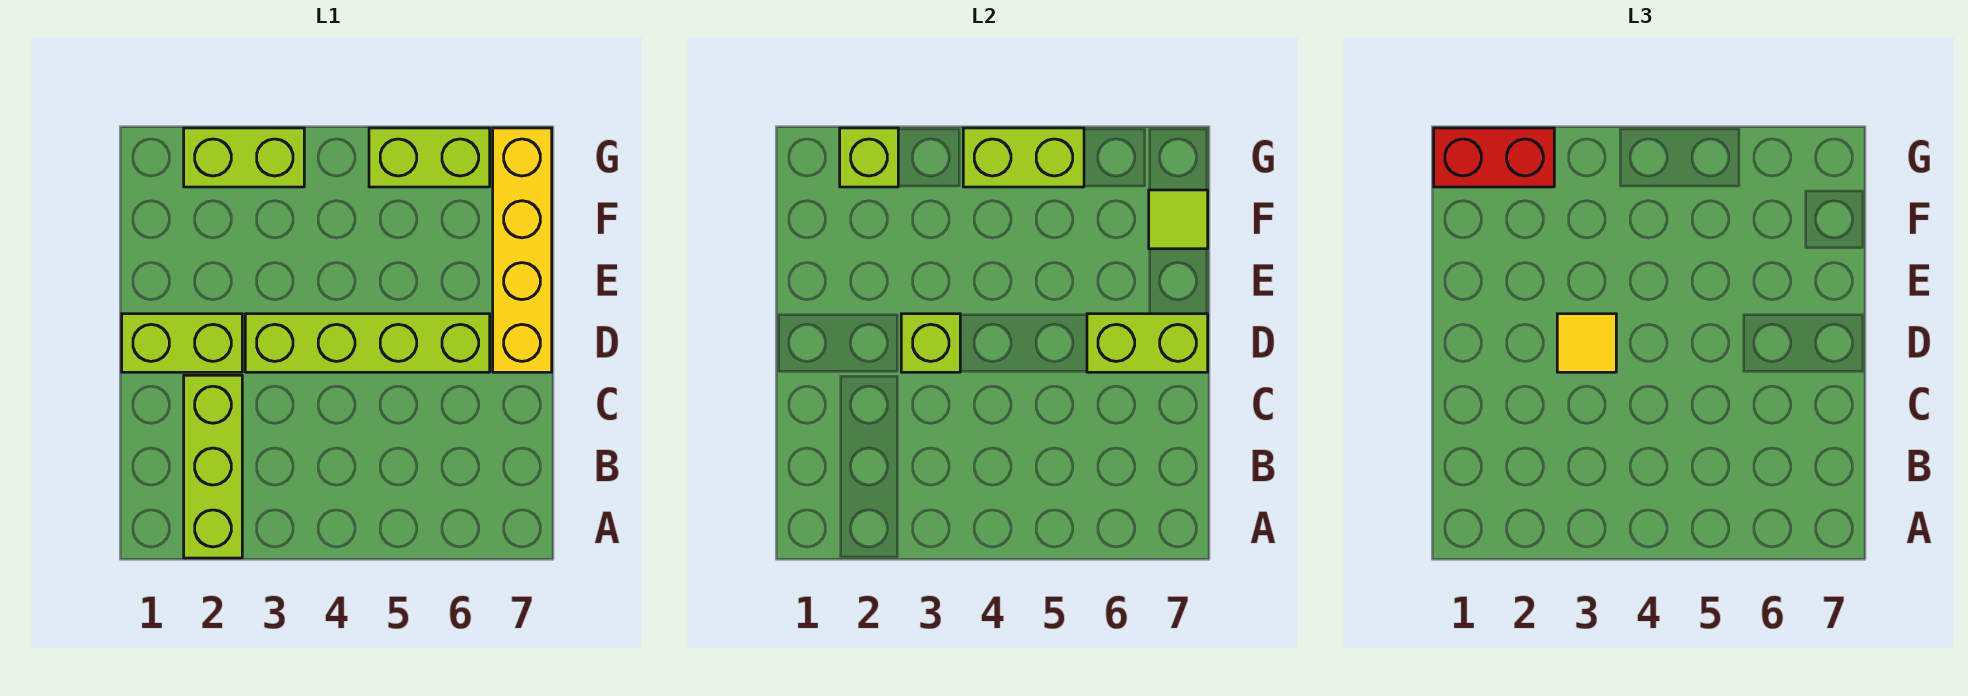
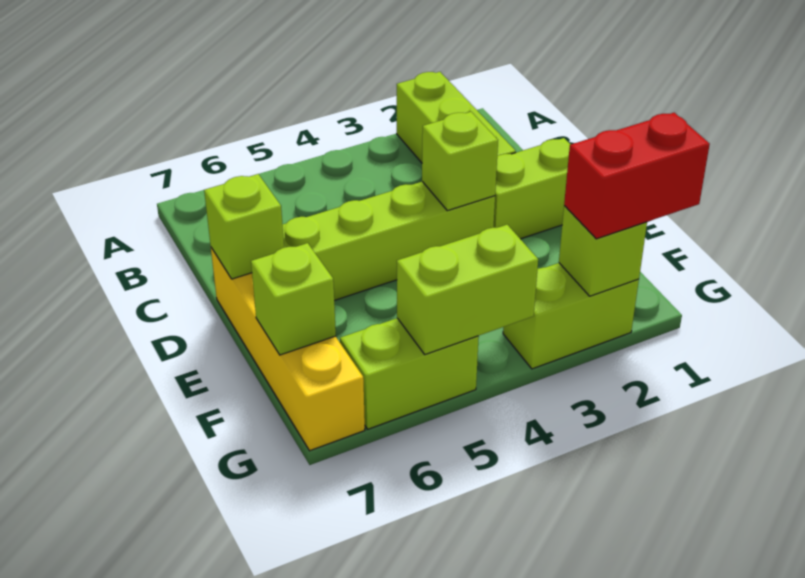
yellow tile D3 level 3 -> none
lime brick D6:D7 level 2 -> lime brick D7 level 2
lime tile F7 level 2 -> lime brick F7 level 2

